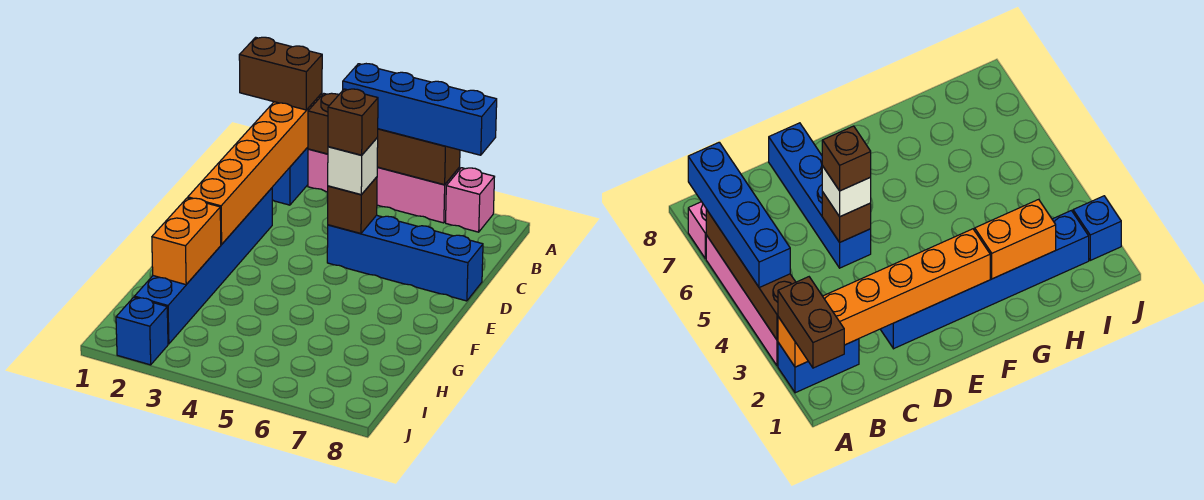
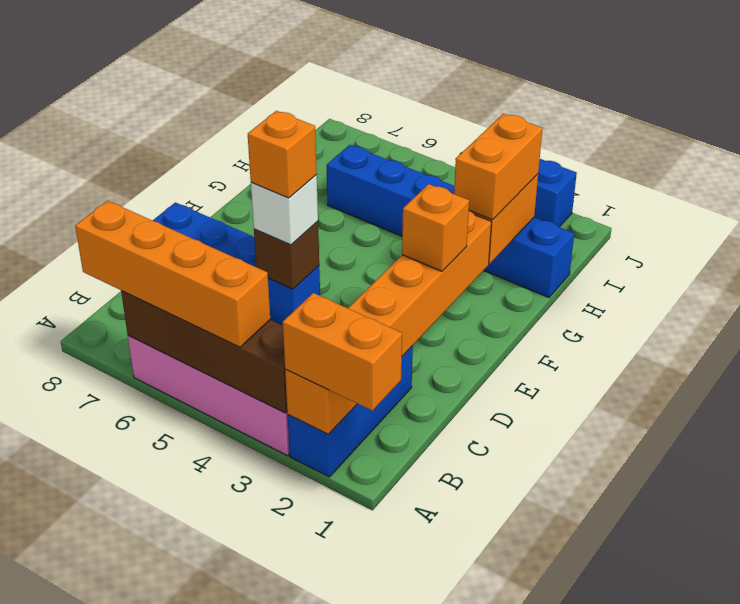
brown brick A1:A2 level 3 -> orange brick A1:A2 level 3
blue brick A2:B2 level 1 -> blue brick A2:C2 level 1
blue brick A4:A7 level 3 -> orange brick A4:A7 level 3
pink brick A7 level 1 -> none
blue brick D2:I2 level 1 -> blue brick H1:H6 level 1
brown brick D5 level 4 -> orange brick D5 level 4
none -> orange brick E2 level 3
none -> orange brick G2:H2 level 3

